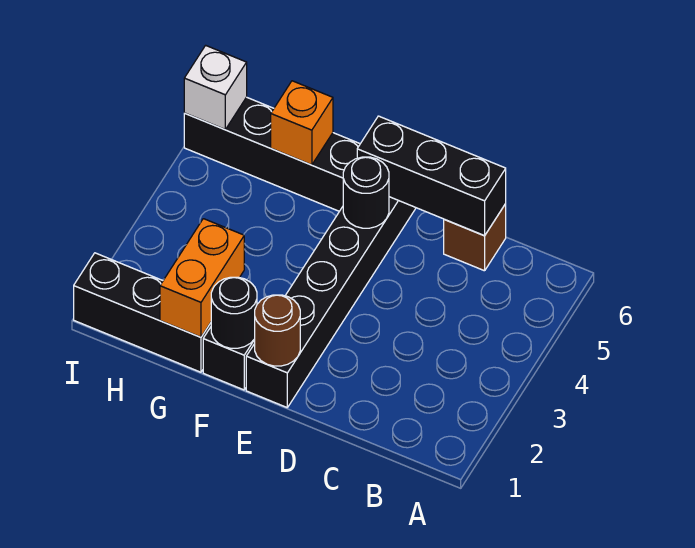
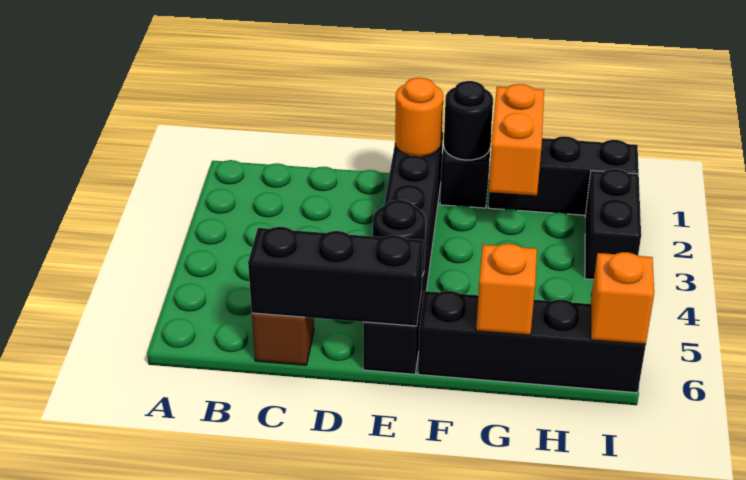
brown round brick E1 level 2 -> orange round brick E1 level 2
none -> black brick I2:I3 level 1
white brick I6 level 2 -> orange brick I6 level 2

